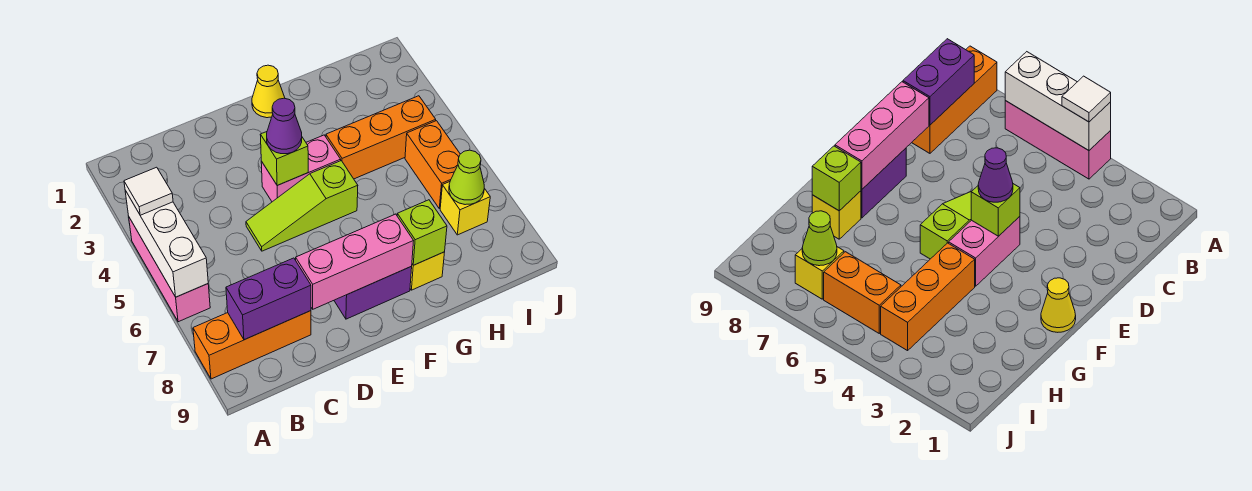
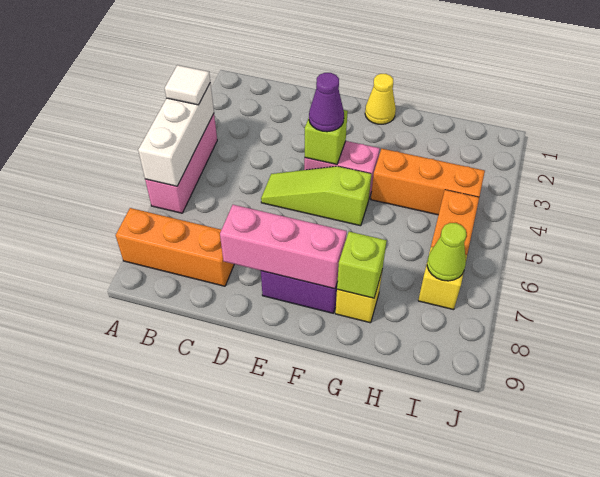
purple brick B8:C8 level 2 -> none

